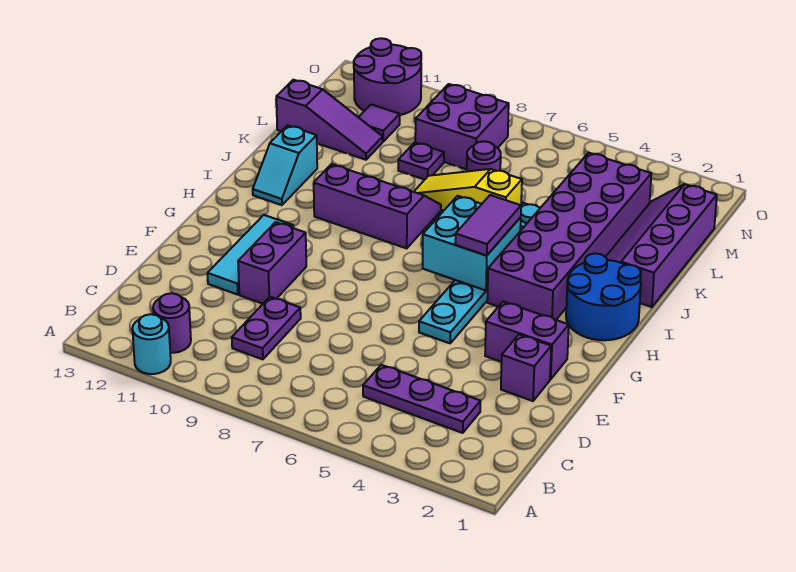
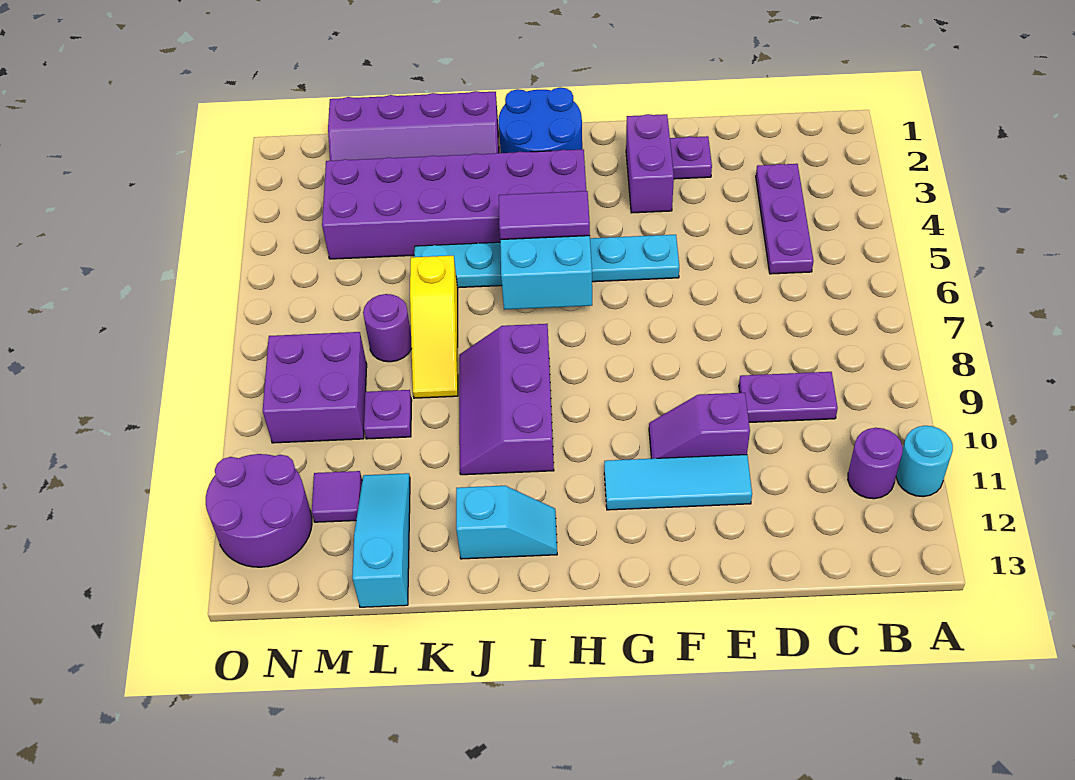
purple brick E2 level 1 -> purple plate E2 level 1
purple brick E10:F10 level 1 -> purple slope E10:F10 level 1 top E
purple slope L11:L13 level 1 top 13 -> cyan slope L11:L13 level 1 top 13

